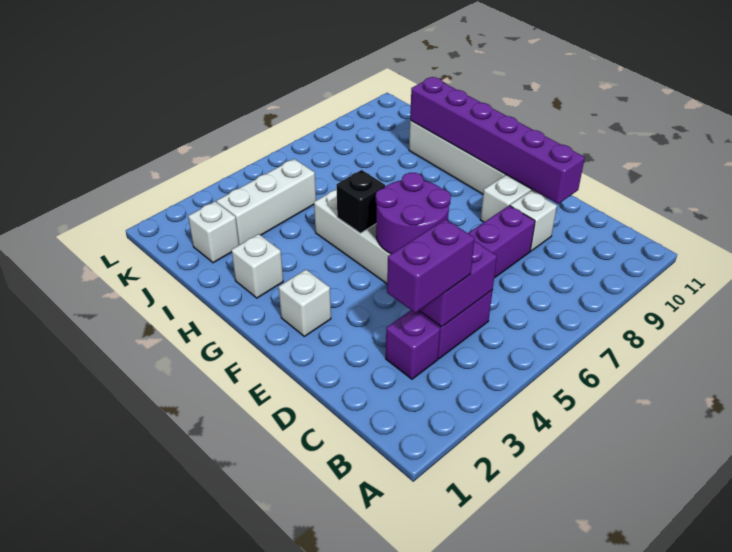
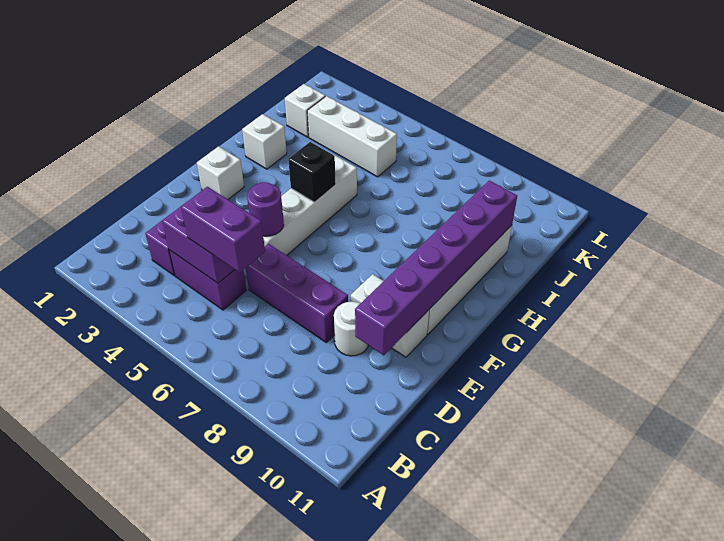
purple brick C3:C4 level 3 -> purple brick C5:C6 level 3
white brick D9 level 1 -> white round brick D9 level 1
purple round brick E5:F6 level 2 -> purple round brick E5 level 2

